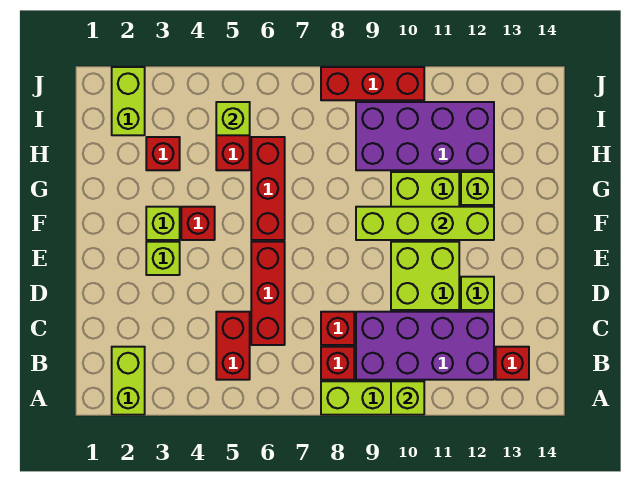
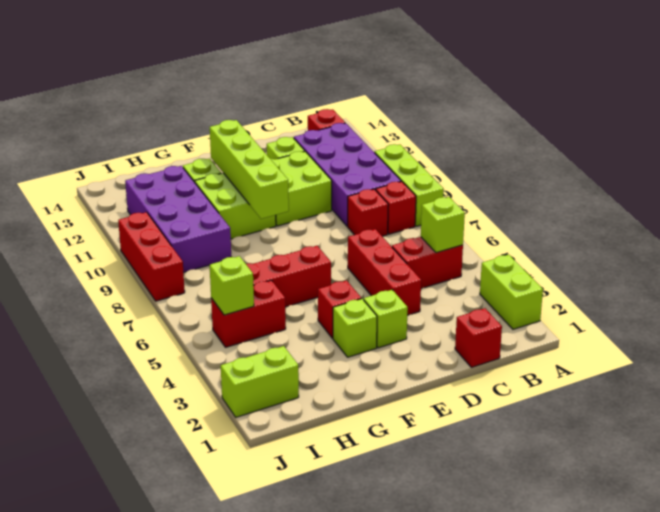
lime brick A2:B2 level 1 -> lime brick A2:A3 level 1
lime brick A10 level 2 -> lime brick B5 level 2
red brick C6:E6 level 1 -> red brick D4:D6 level 1
red brick H3 level 1 -> red brick C1 level 1

